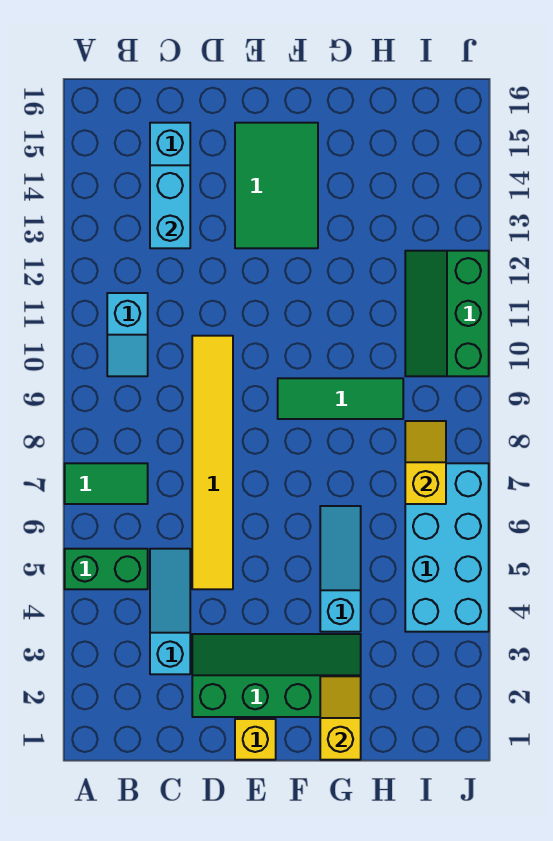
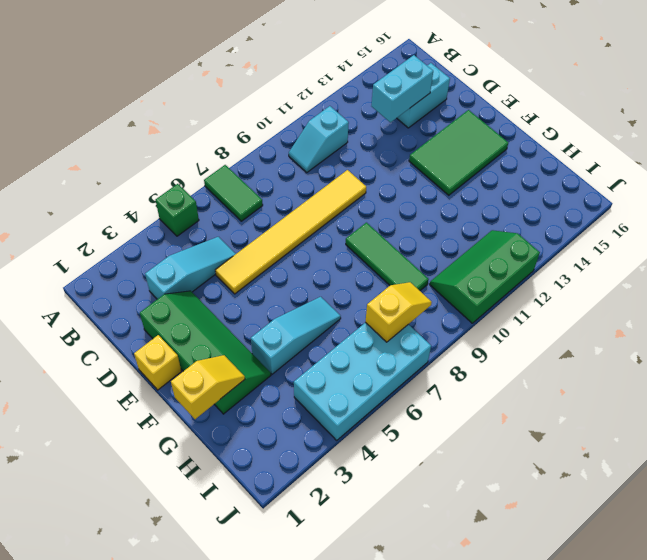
green brick A5:B5 level 1 -> green brick A5 level 1

